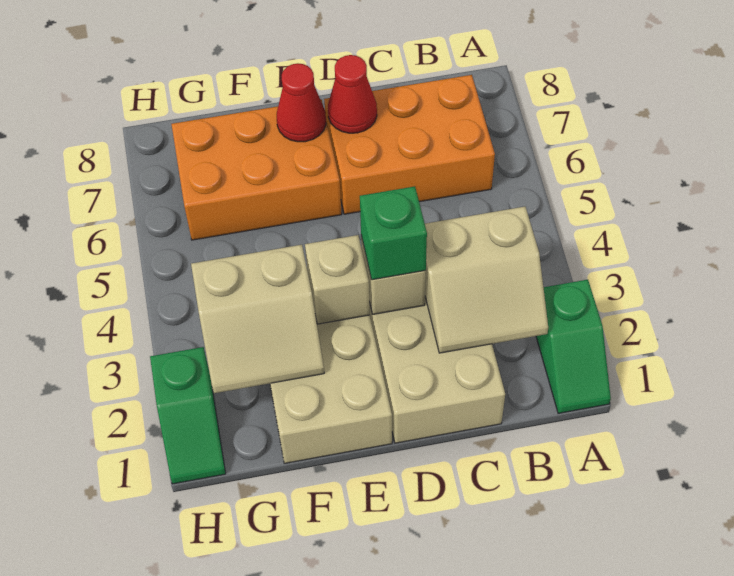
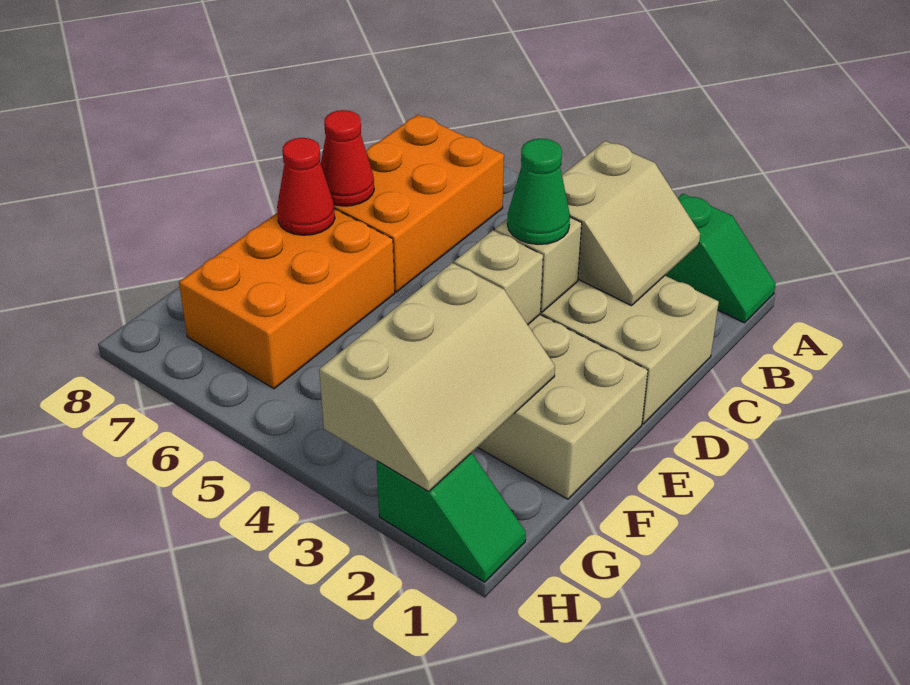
green brick D3 level 3 -> green cone D3 level 3
tan slope F2:G3 level 2 top 3 -> tan slope F2:H3 level 2 top 3

